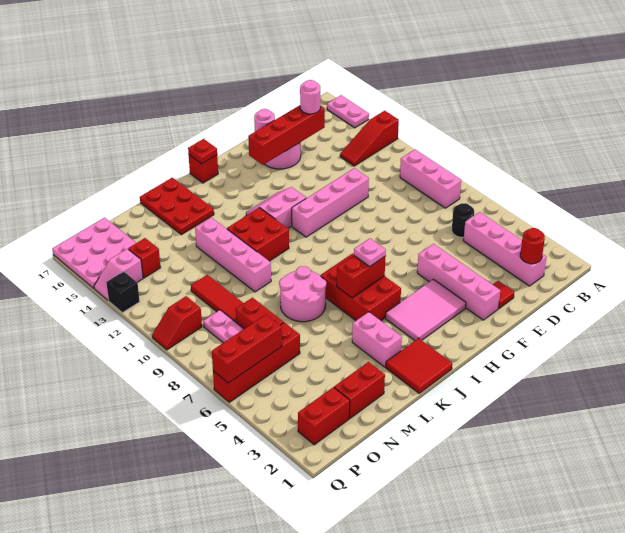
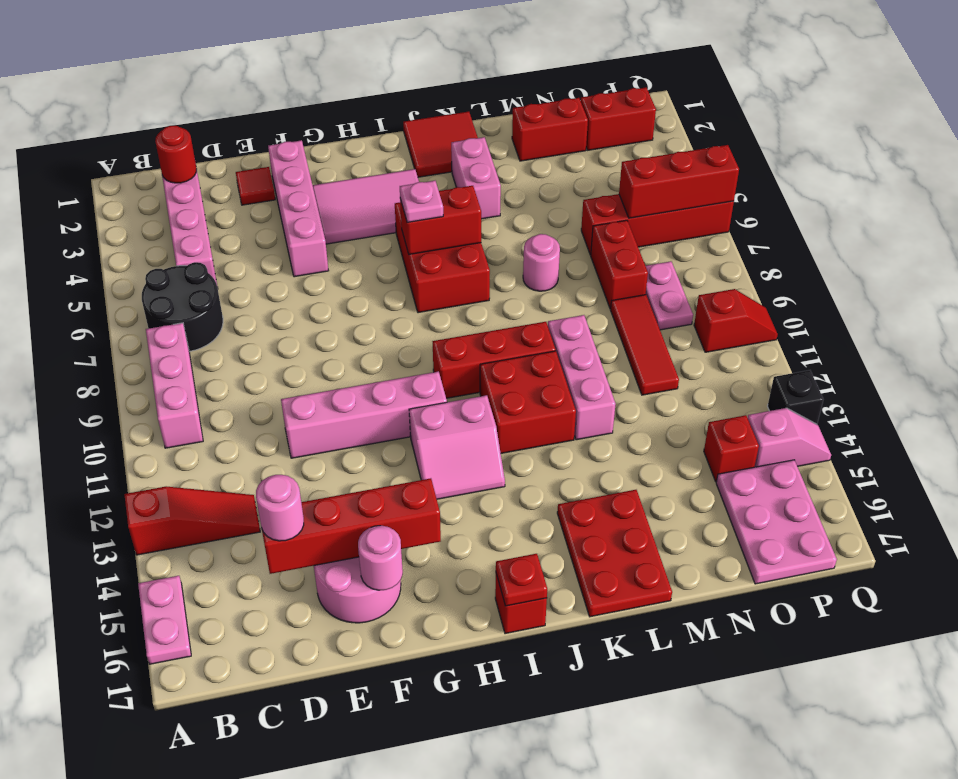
black round brick C6 level 1 -> black round brick B6:C7 level 1
none -> red brick I10:K10 level 1
pink round brick K7:L8 level 1 -> pink round brick L7 level 1
pink brick L10:L13 level 1 -> pink brick L10:L12 level 1
pink plate O15:Q17 level 1 -> pink plate O15:P17 level 1

